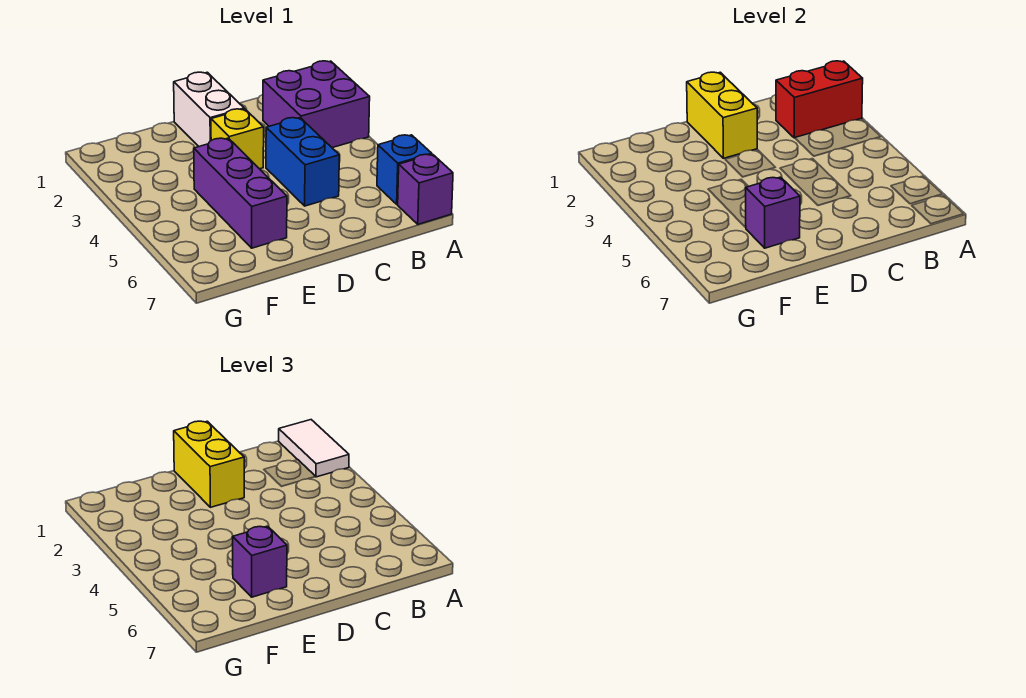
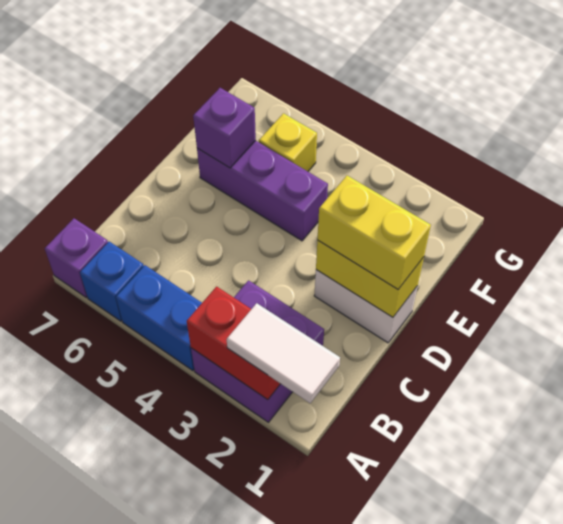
red brick A2:B2 level 2 -> red brick A2:A3 level 2
blue brick C4:C5 level 1 -> blue brick A4:A5 level 1
yellow brick D3 level 1 -> yellow brick F5 level 1
purple brick E6 level 3 -> none

